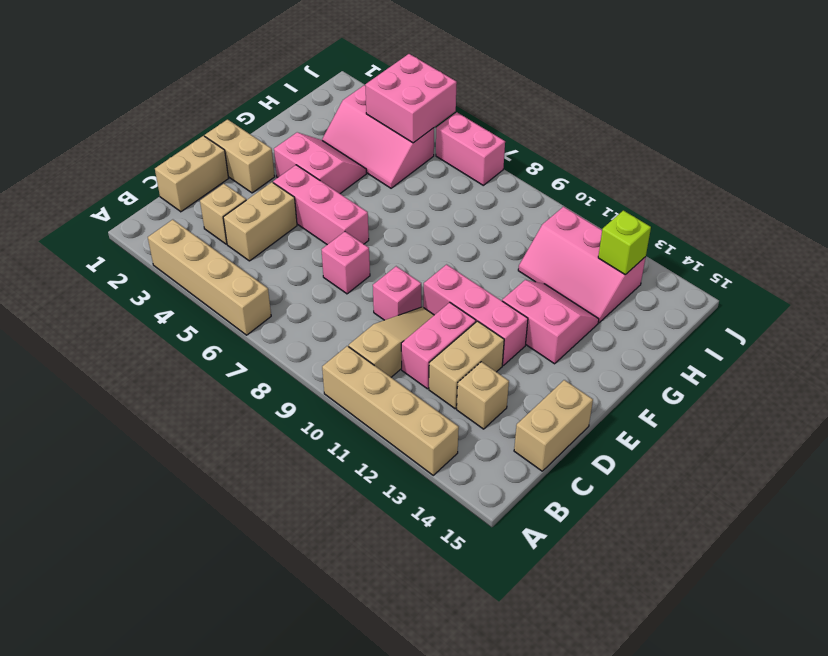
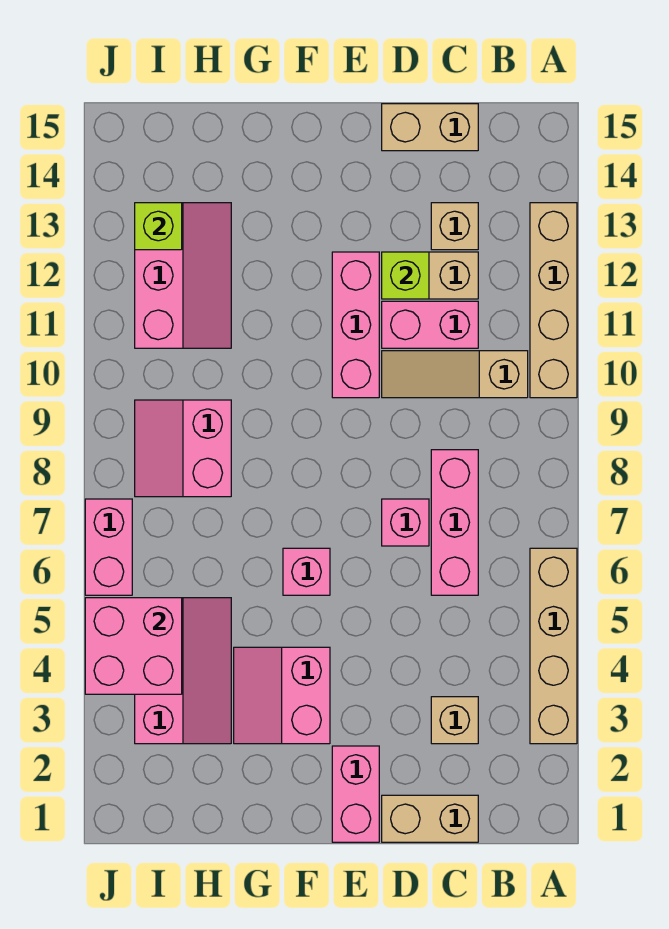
tan brick C4:D4 level 1 -> none
pink brick D9 level 1 -> pink brick F6 level 1
none -> lime brick D12 level 2
tan brick E1:E2 level 1 -> pink brick E1:E2 level 1
pink brick E4:E6 level 1 -> pink brick C6:C8 level 1
pink slope F12:G13 level 1 top F -> pink slope H8:I9 level 1 top H

